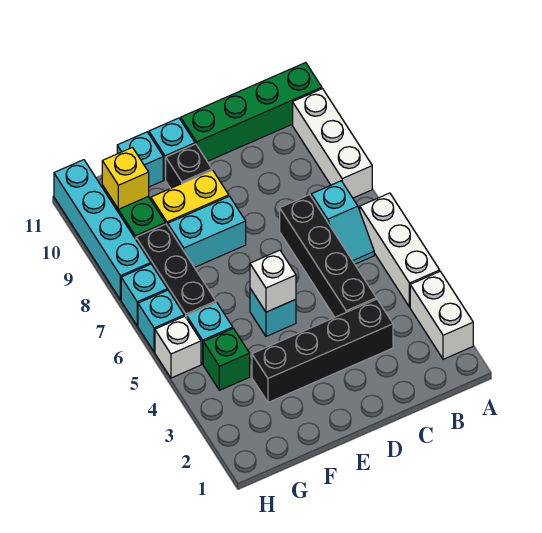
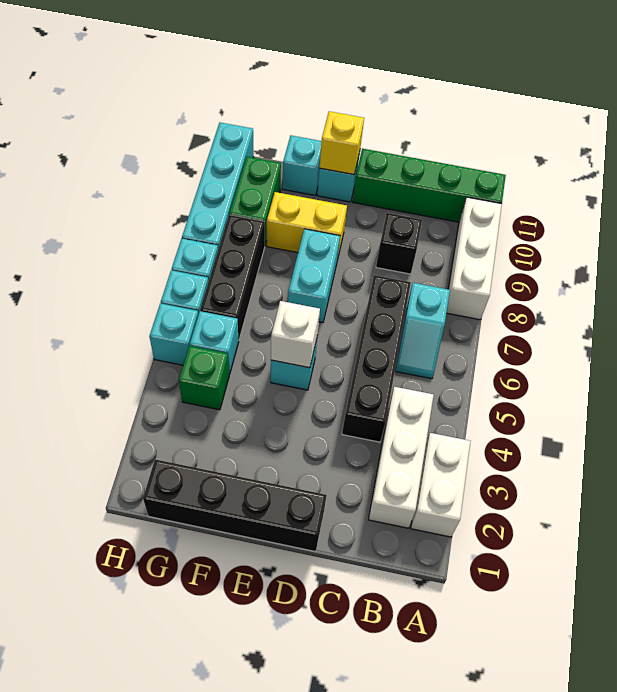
white brick A4:A6 level 1 -> white brick B2:B4 level 1
black brick C3:F3 level 1 -> black brick D1:G1 level 1
cyan brick E8:F8 level 1 -> cyan brick E7:E8 level 1
black brick E10 level 1 -> black brick C9 level 1
yellow brick G10 level 2 -> yellow brick E11 level 2
white brick H5 level 1 -> cyan brick H5 level 1

